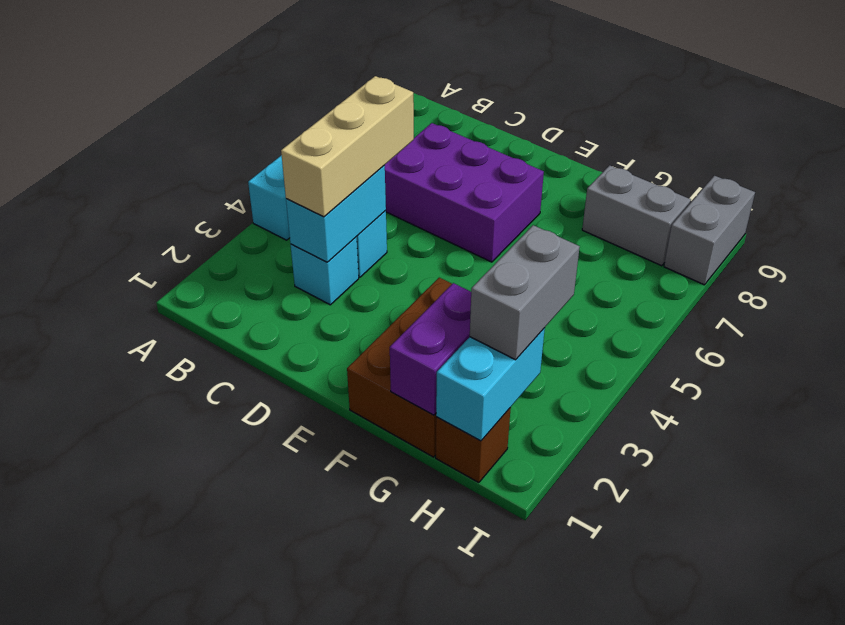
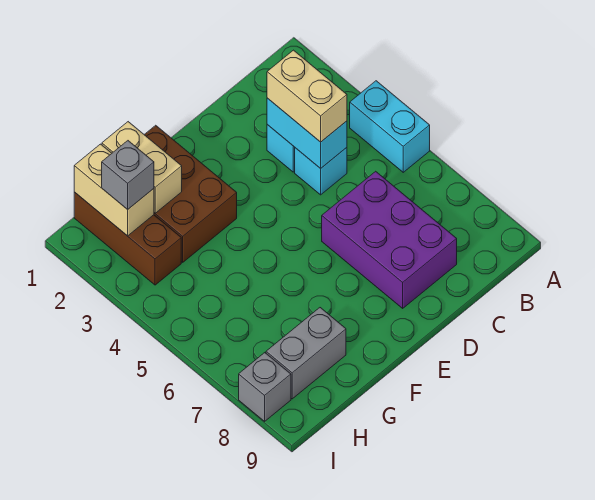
tan brick C3:C5 level 3 -> tan brick C3:C4 level 3
purple brick C6:E7 level 1 -> purple brick C6:D8 level 1
purple brick G1:G2 level 2 -> tan brick G1:G2 level 2
brown brick H1 level 1 -> brown brick H1:H3 level 1
cyan brick H1:H2 level 2 -> tan brick H1:H2 level 2
grey brick H2:H3 level 3 -> grey brick H2 level 3
grey brick I8:I9 level 1 -> grey brick I8 level 1

